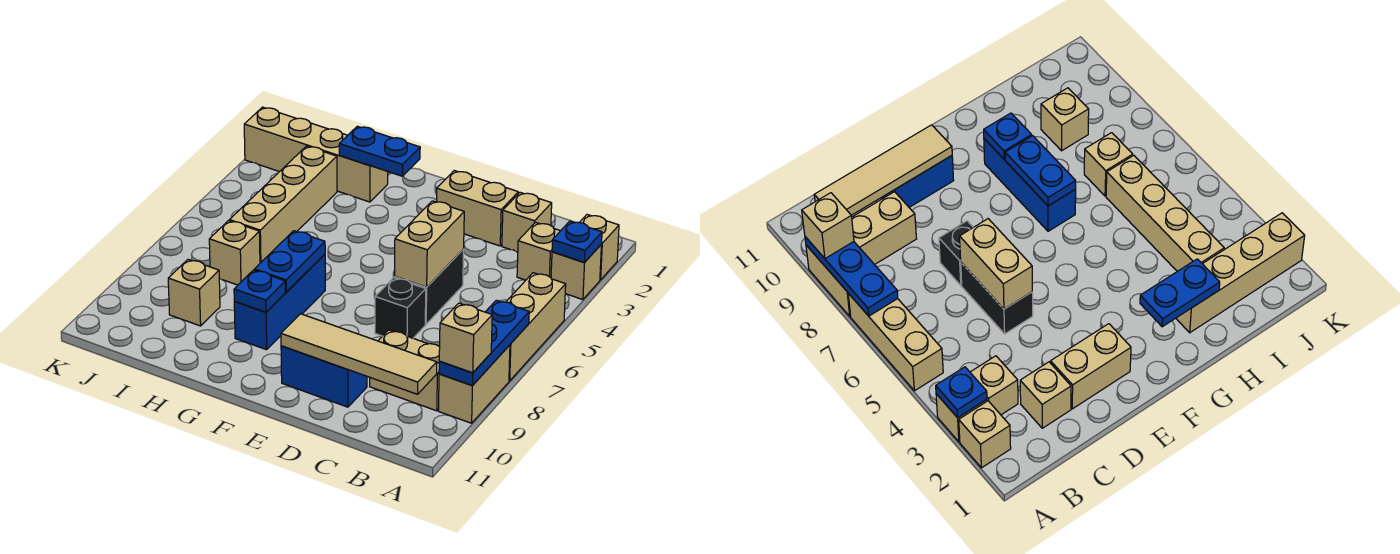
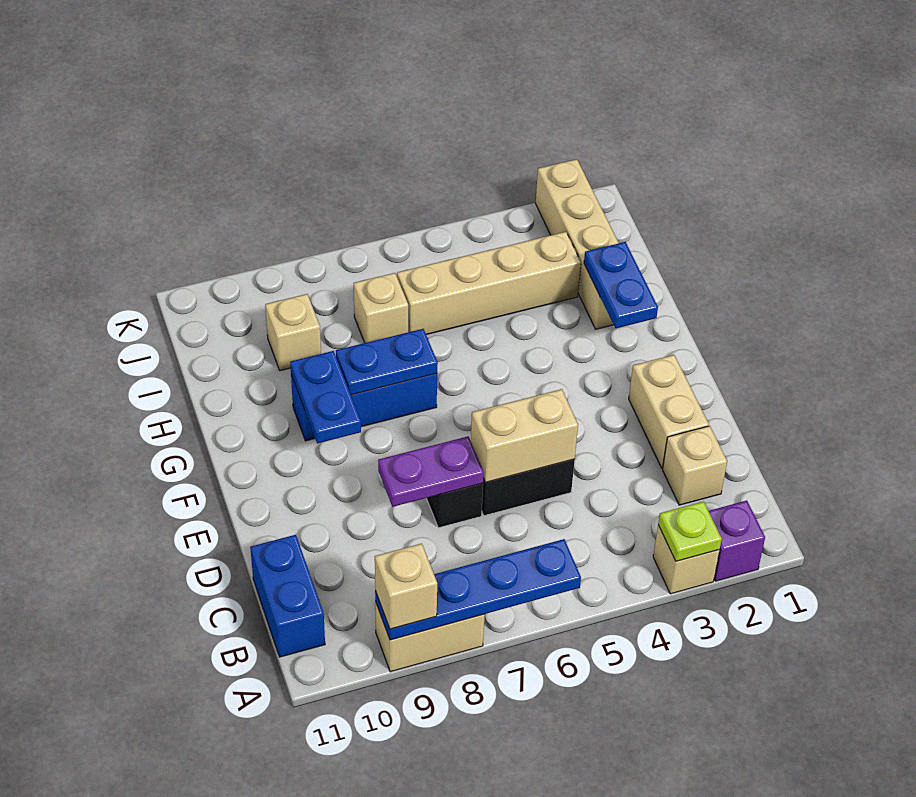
tan brick A2 level 1 -> purple brick A2 level 1
blue plate A3 level 2 -> lime plate A3 level 2
tan brick A5:A7 level 1 -> none
blue plate A7:A9 level 2 -> blue plate A6:A9 level 2
tan brick B3 level 1 -> none
tan brick B9:C9 level 1 -> none
tan tile B10:E10 level 2 -> none
none -> purple plate D7:D8 level 2
blue brick D10:E10 level 1 -> blue brick B11:C11 level 1
blue plate G9 level 2 -> blue plate F9:G9 level 2

